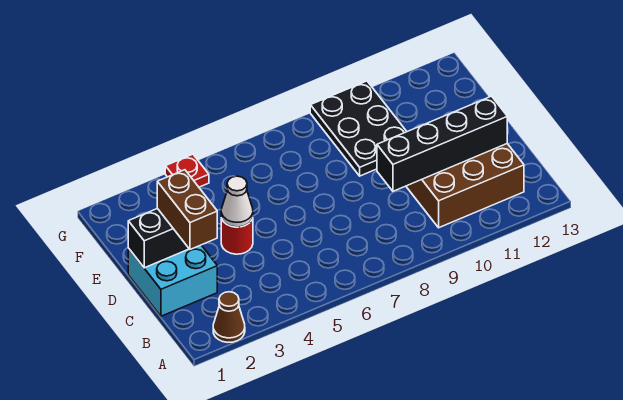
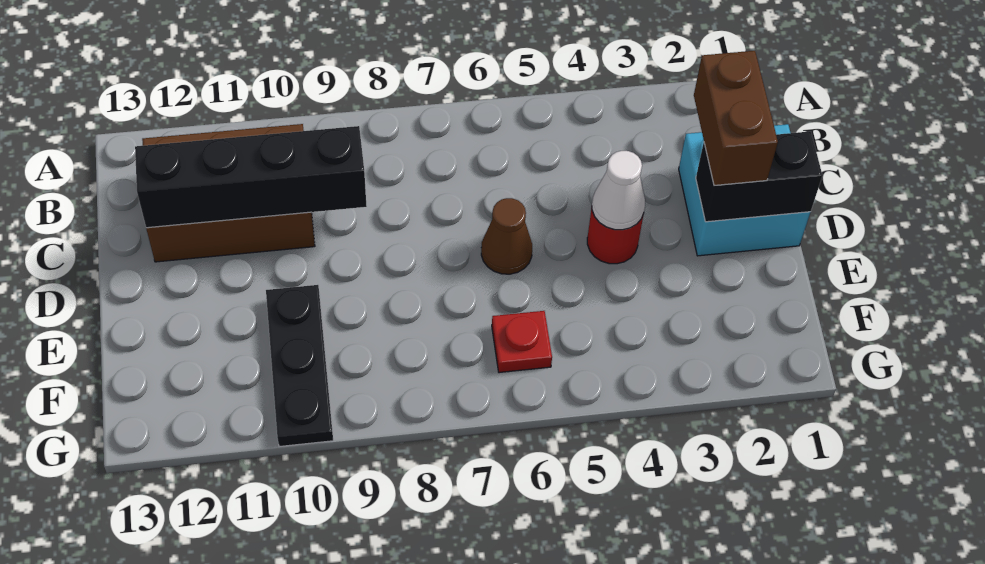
brown cone A2 level 1 -> brown cone D6 level 1
black plate E9:G10 level 1 -> black plate E10:G10 level 1
red plate G4 level 1 -> red plate F6 level 1

